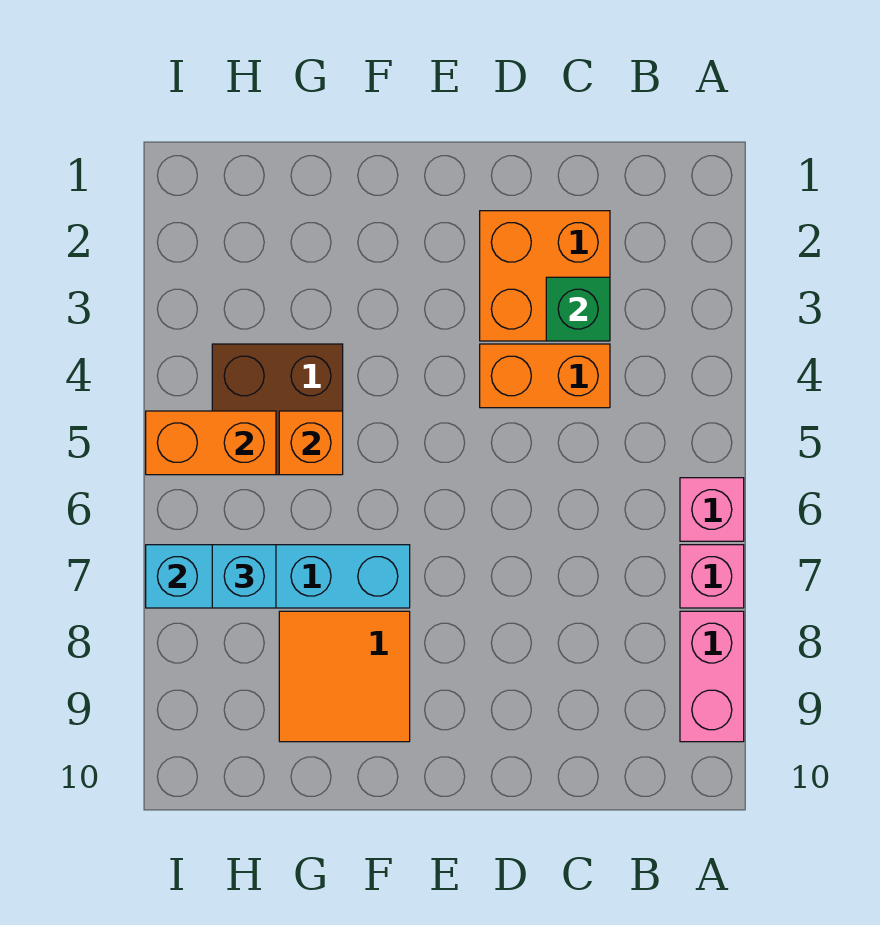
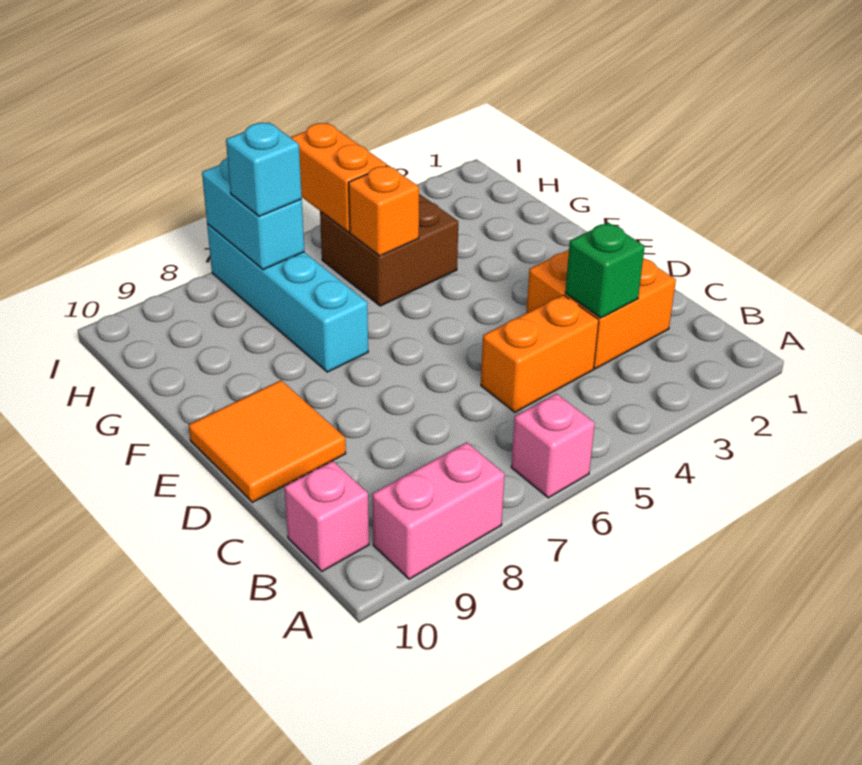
pink brick A7 level 1 -> pink brick B10 level 1
orange brick C4:D4 level 1 -> orange brick C4:C5 level 1
orange tile F8:G9 level 1 -> orange tile D9:E10 level 1

